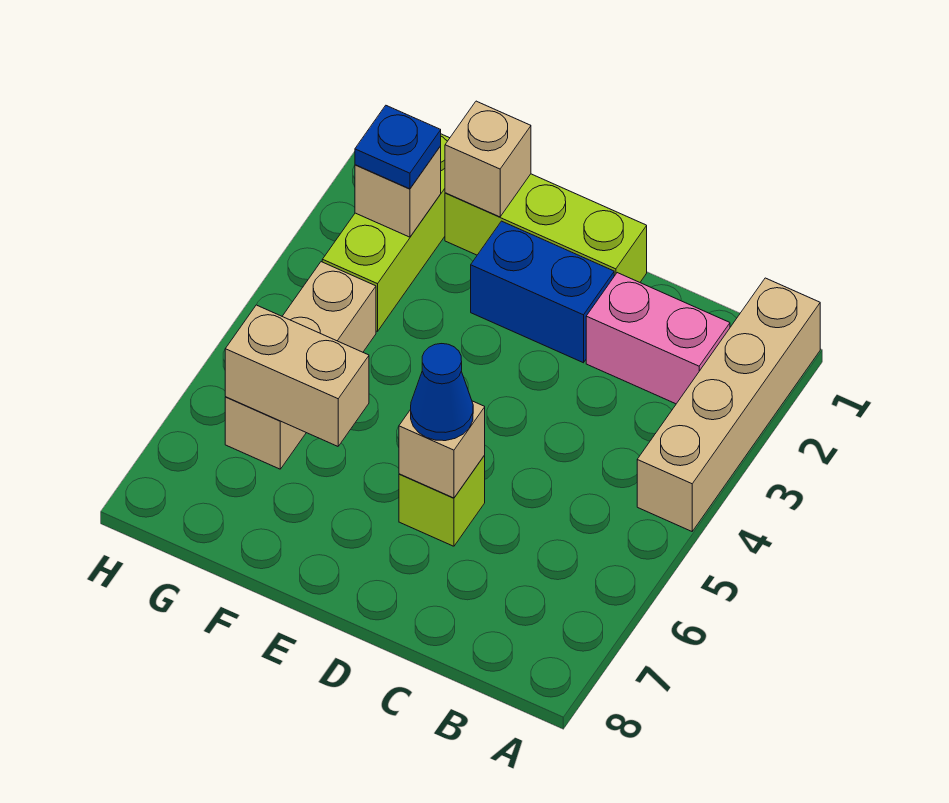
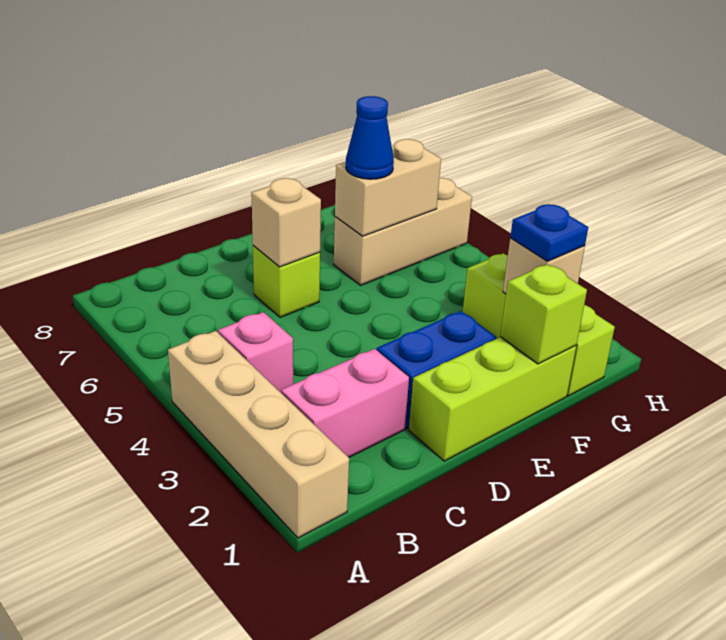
none -> pink brick B4 level 1
blue cone D6 level 3 -> blue cone F6 level 3
tan brick F1 level 2 -> lime brick F1 level 2
tan brick G4:G6 level 1 -> tan brick F6:H6 level 1

